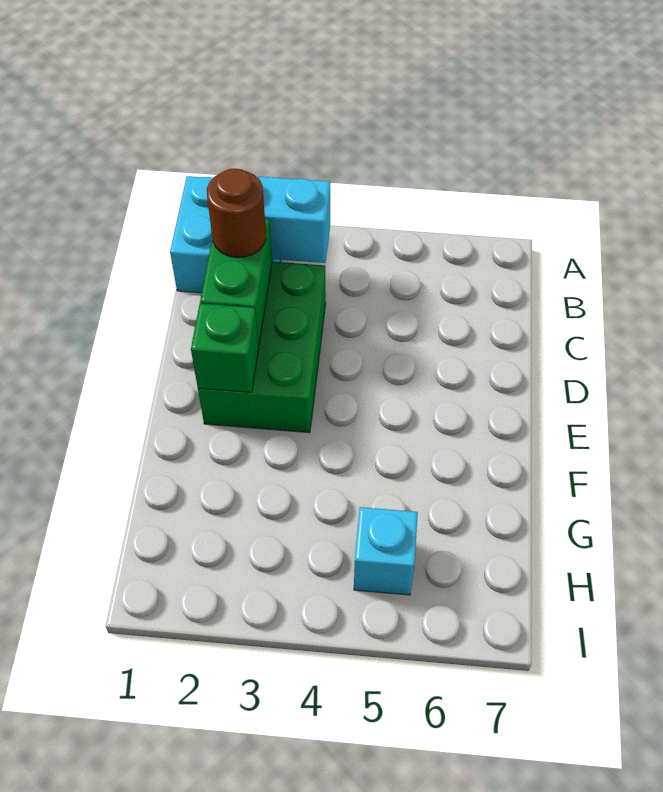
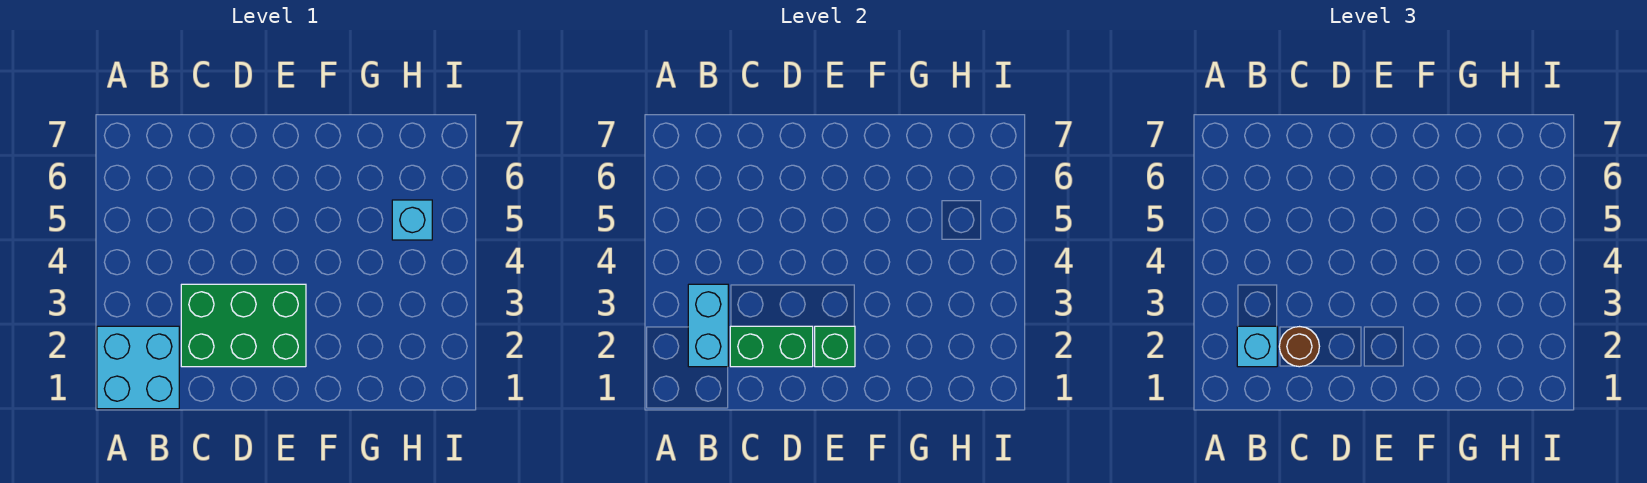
none -> cyan brick B2 level 3

